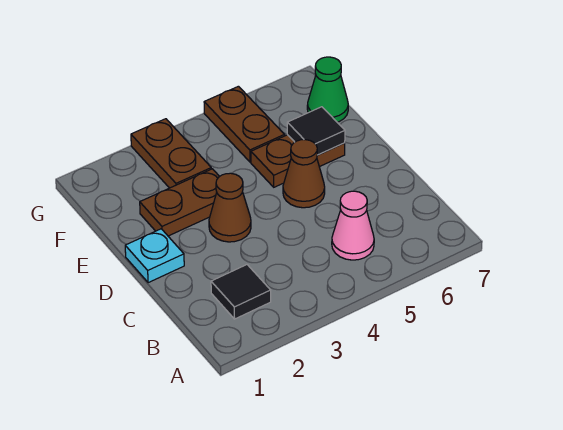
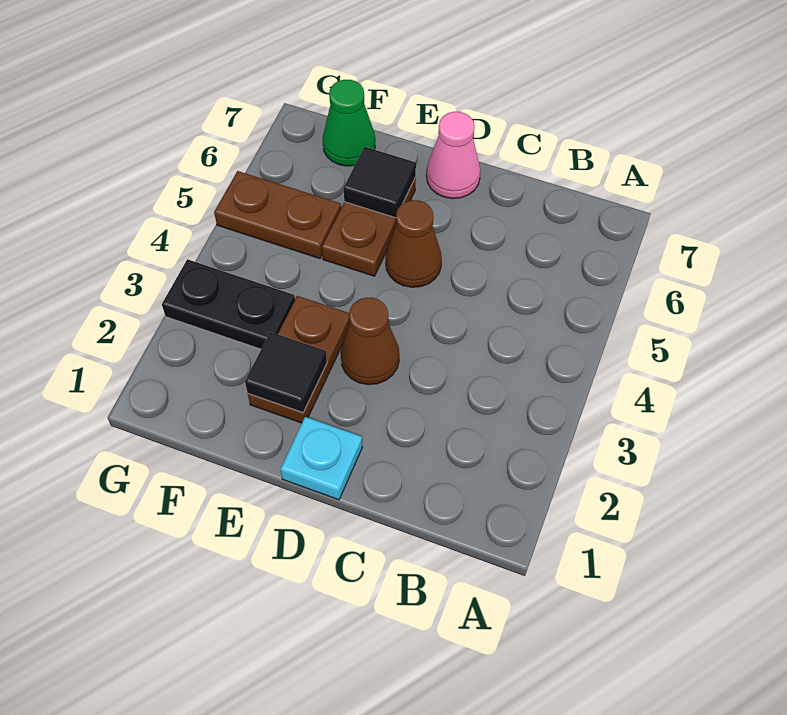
black tile B2 level 1 -> black tile E2 level 2
pink cone B5 level 1 -> pink cone D7 level 1
brown plate F3:G3 level 1 -> black plate F3:G3 level 1

